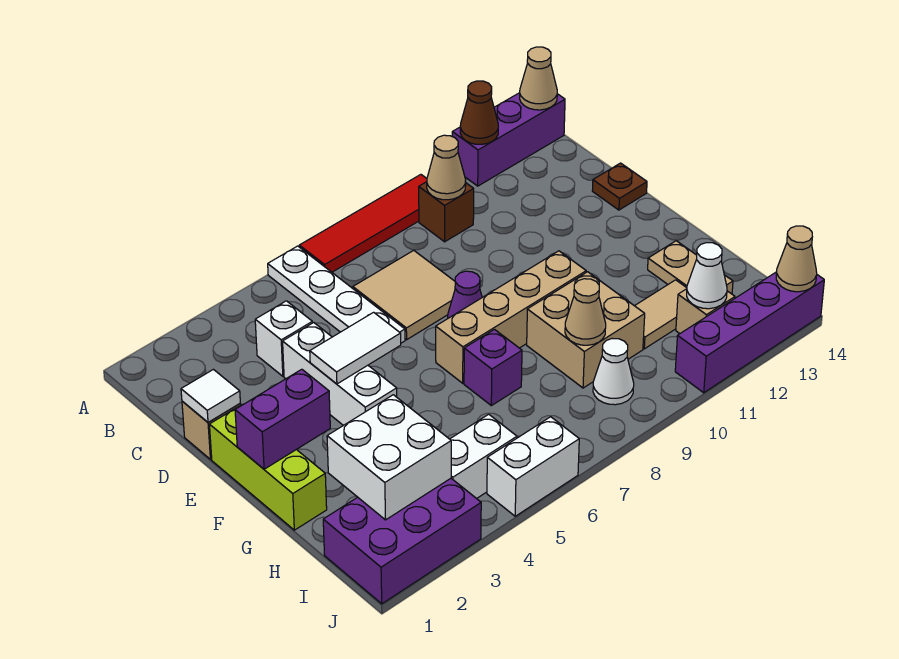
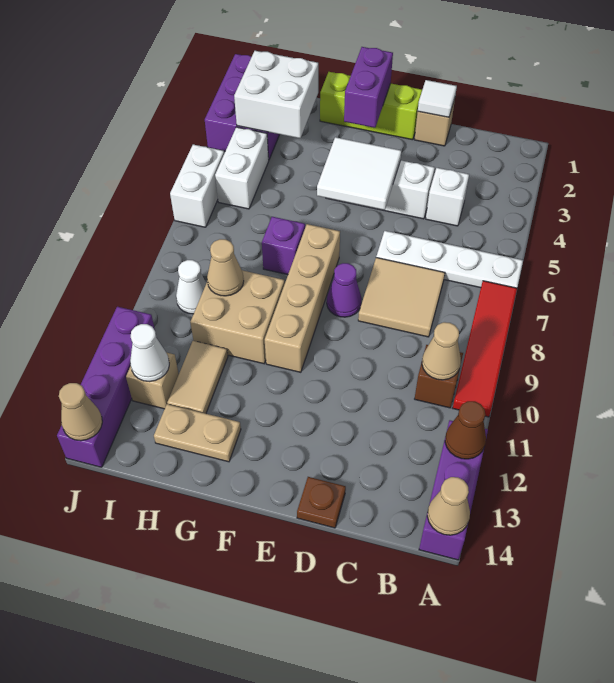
white tile E4:E5 level 2 -> white tile E4:F5 level 2

